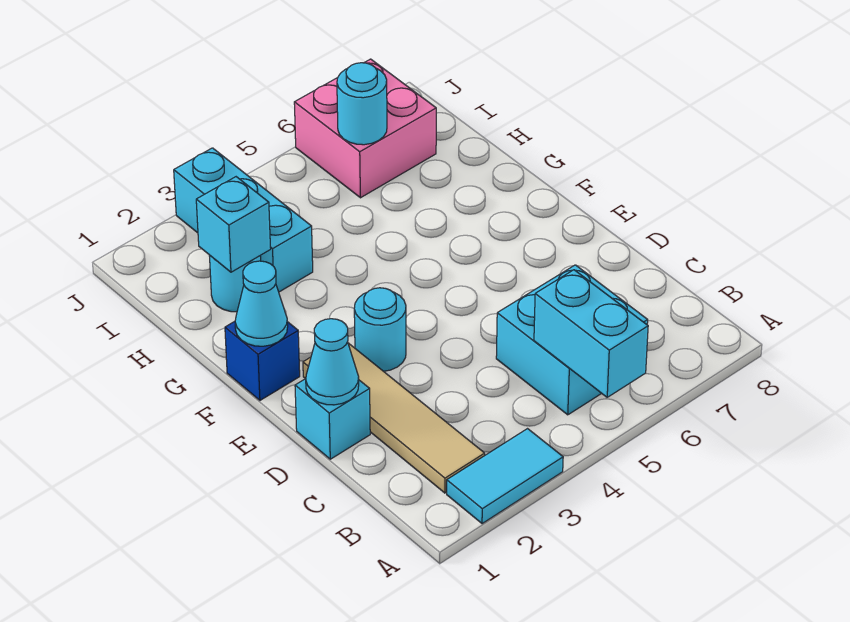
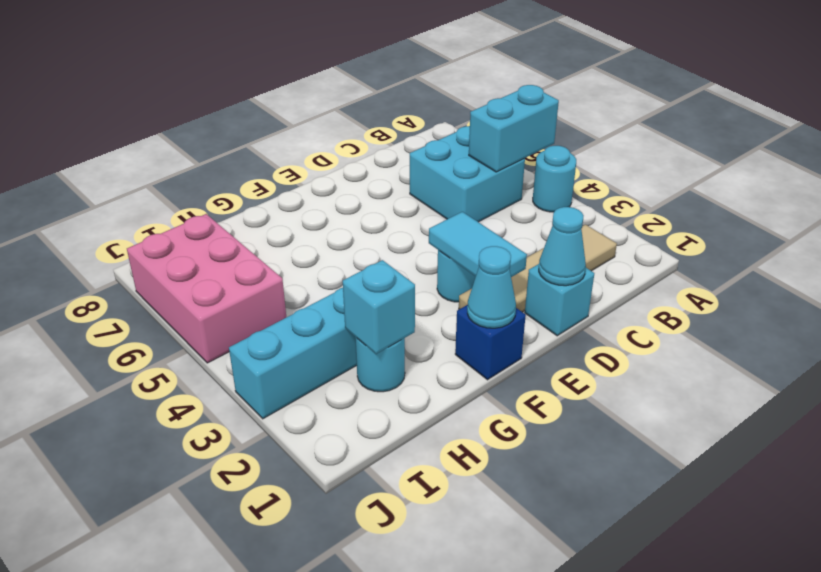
cyan tile A2:A3 level 1 -> cyan tile E2:E3 level 2
pink brick I6:J7 level 1 -> pink brick I5:J7 level 1
cyan round brick I6 level 2 -> cyan round brick A4 level 1

